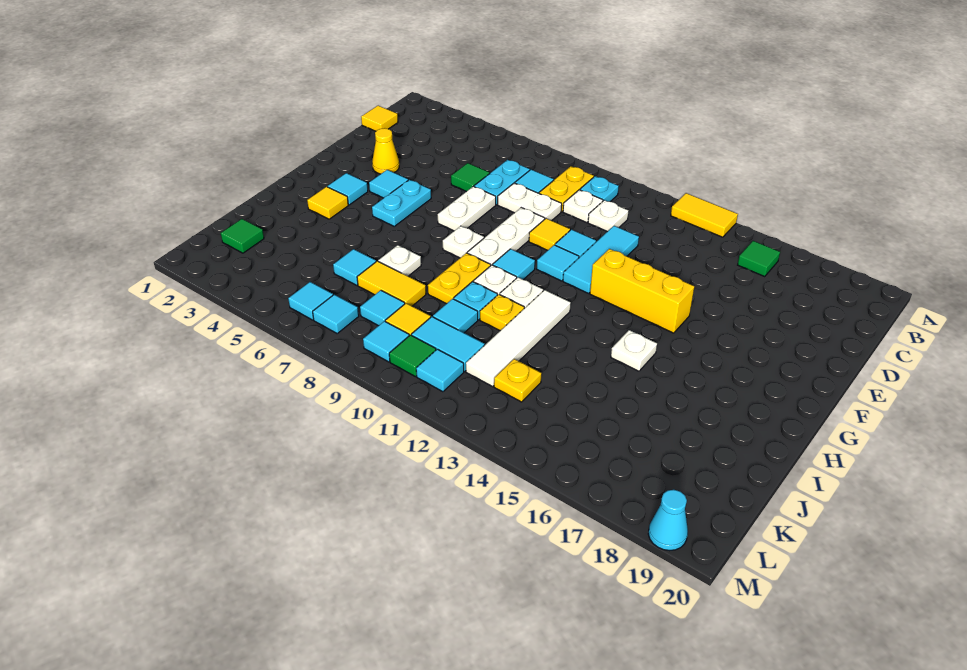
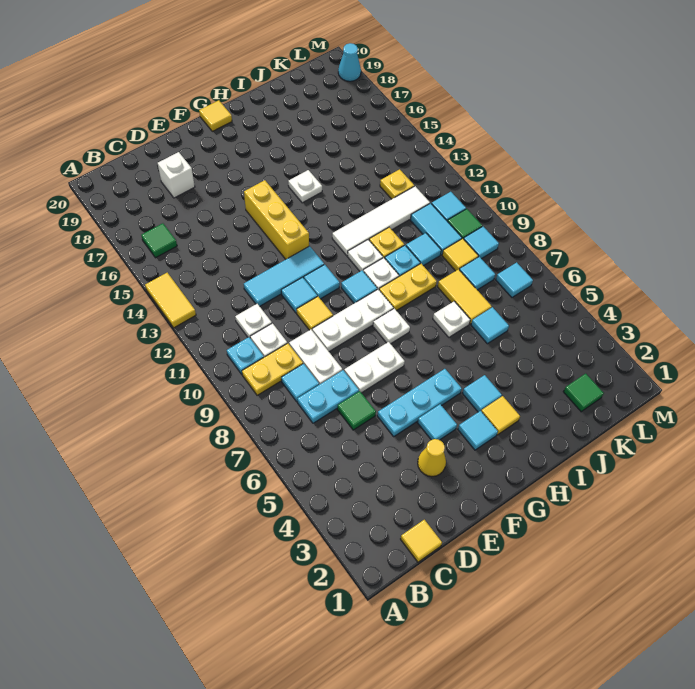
none -> white brick D18 level 1
cyan plate F5:G5 level 1 -> cyan plate E5:G5 level 1
none -> yellow tile G20 level 1
cyan tile L6 level 1 -> cyan tile H4 level 1

